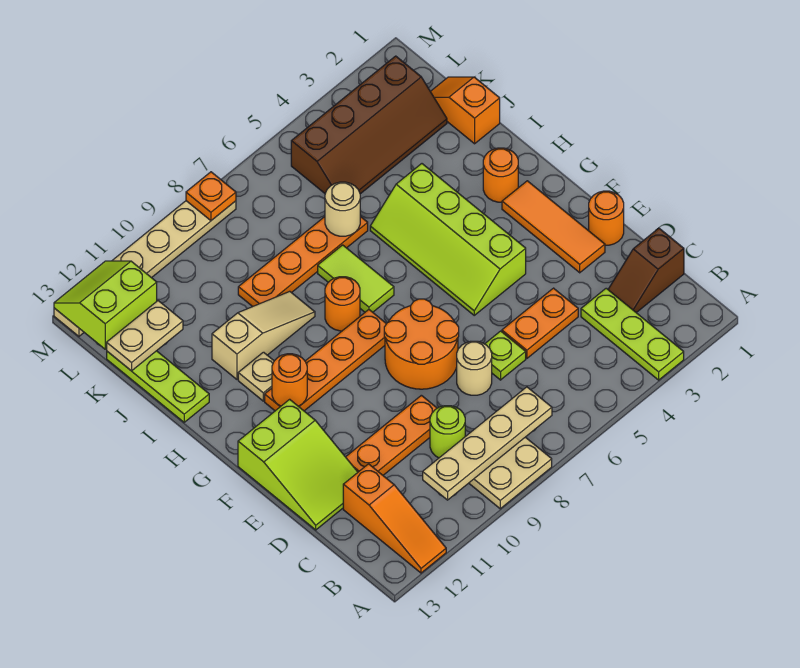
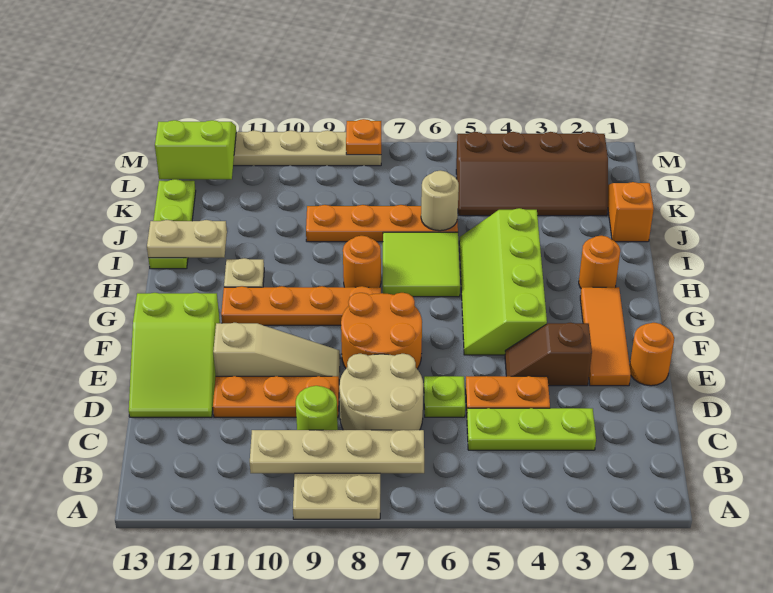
lime plate A3:C3 level 1 -> lime plate C3:C5 level 1
orange slope A12:C12 level 1 top C -> none
brown slope C1:C2 level 1 top 1 -> brown slope E3:E4 level 1 top 3
tan round brick D7 level 1 -> tan round brick C7:D8 level 1
orange round brick G11 level 2 -> none
lime tile H7:I7 level 1 -> lime tile H6:I7 level 1
tan slope I9:I11 level 1 top 11 -> tan slope E9:E11 level 1 top 11
tan plate K12:K13 level 2 -> tan plate I12:I13 level 2

